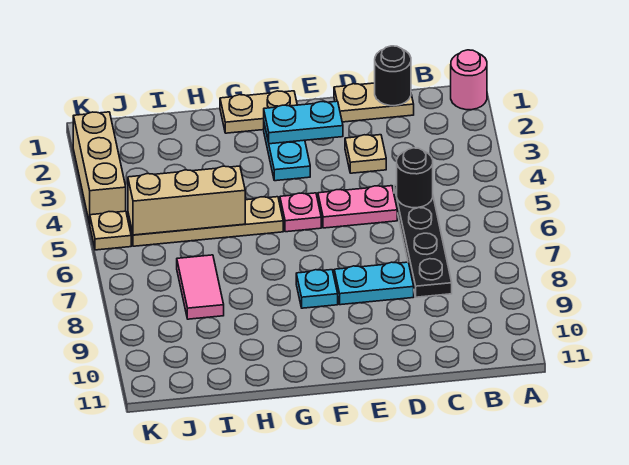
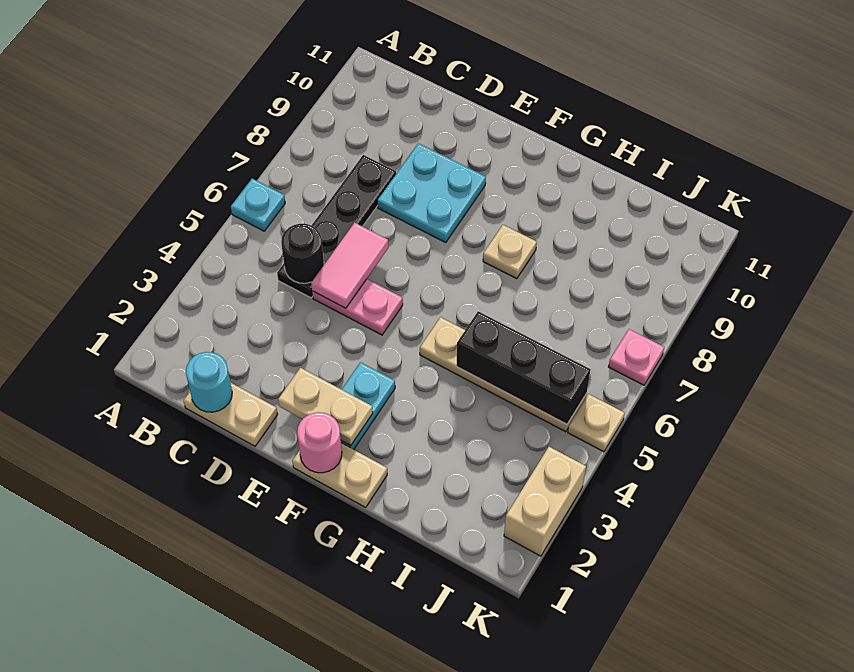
pink round brick A1 level 1 -> pink round brick F1 level 2
black round brick C1 level 2 -> cyan round brick C1 level 2
tan plate D3 level 1 -> tan plate G8 level 1
cyan plate D8:E8 level 1 -> cyan plate D8:E9 level 1
cyan plate E2:F2 level 2 -> tan plate E2:F2 level 2
pink plate F5 level 1 -> pink plate K7 level 1
cyan plate F8 level 1 -> cyan plate A6 level 1
tan brick H5:J5 level 2 -> black brick H5:J5 level 2
pink tile I7:I8 level 1 -> pink tile D5:D6 level 2
tan brick K2:K4 level 1 -> tan brick K2:K3 level 1

